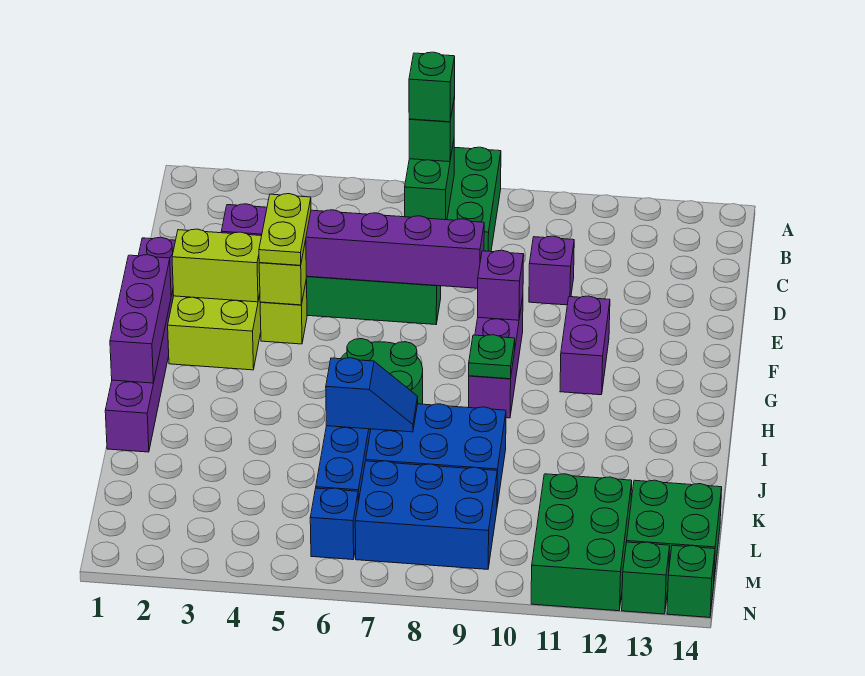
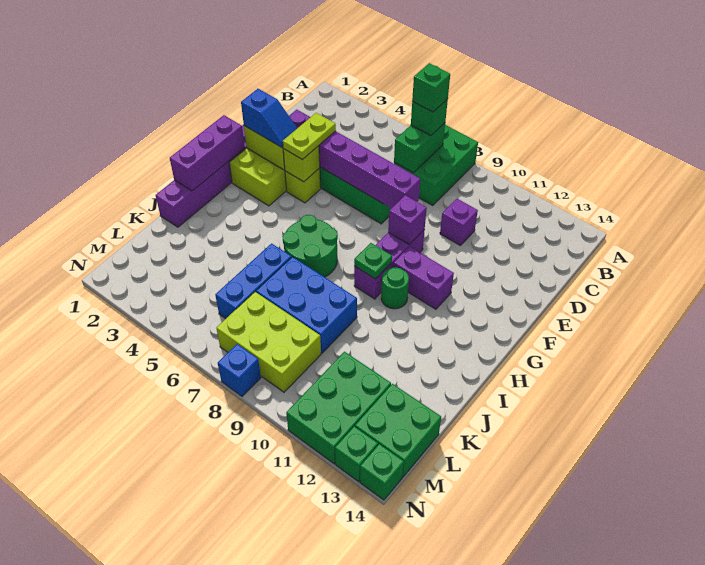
purple brick F11:G11 level 1 -> purple brick G10:G11 level 1
none -> green round brick H10 level 1
blue slope J6:J7 level 2 top 6 -> blue slope F2:F3 level 3 top 2
blue brick L7:M9 level 1 -> lime brick L7:M9 level 1
blue brick M6 level 1 -> blue brick N8 level 1

